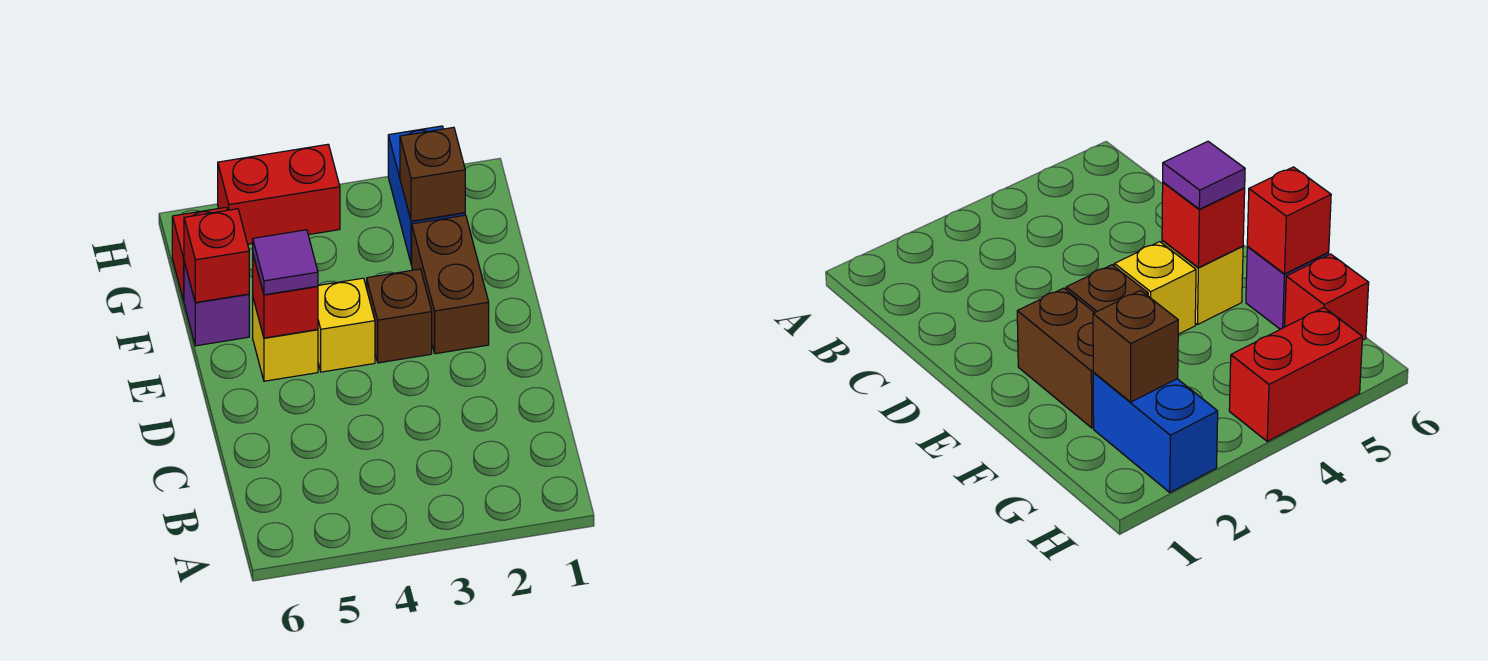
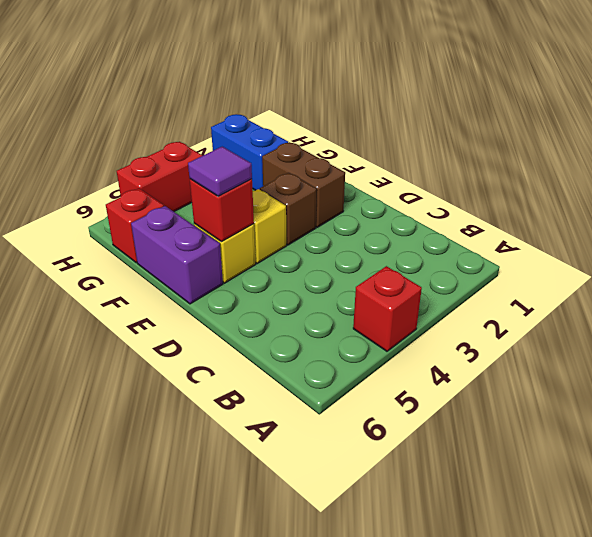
purple brick F6 level 1 -> purple brick E6:F6 level 1
red brick F6 level 2 -> red brick A4 level 1
brown brick G2 level 2 -> none

